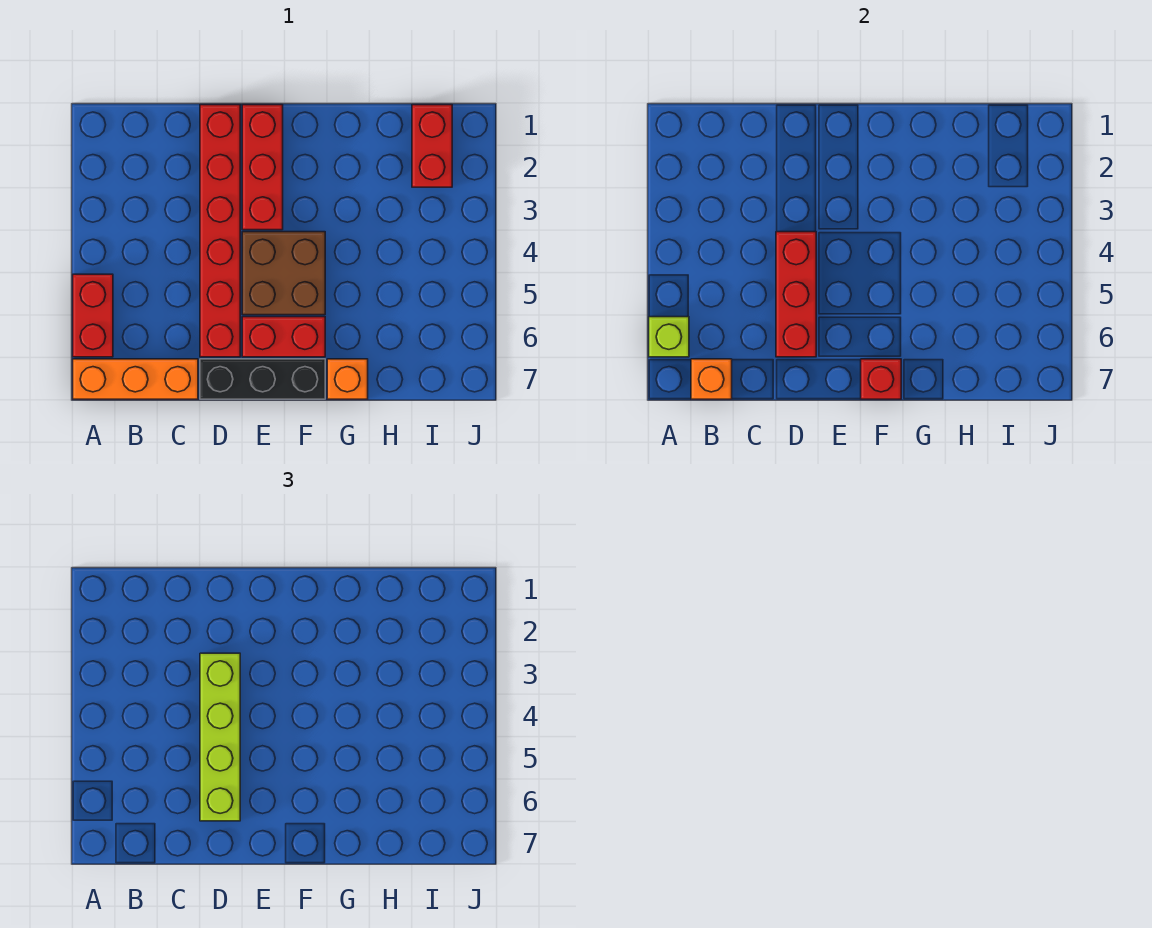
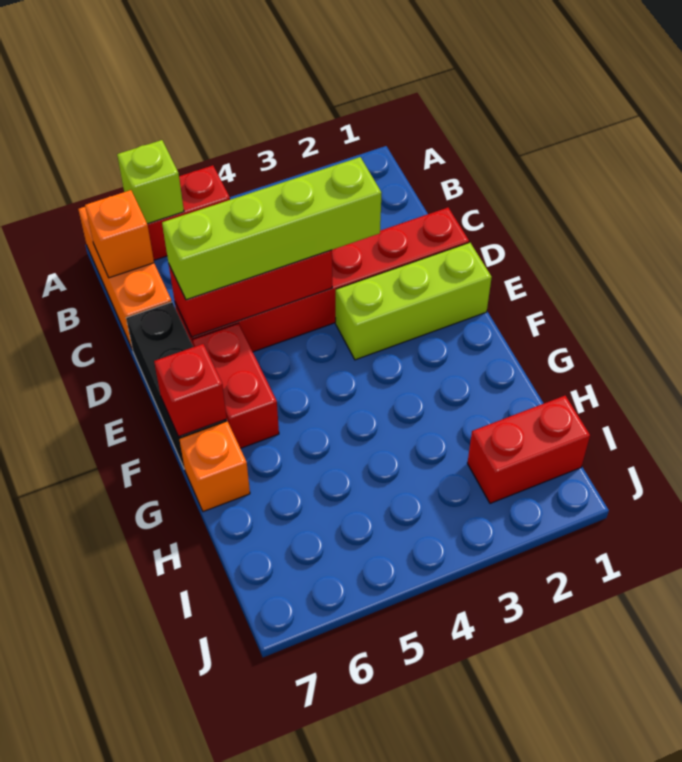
red brick E1:E3 level 1 -> lime brick E1:E3 level 1
brown brick E4:F5 level 1 -> none

